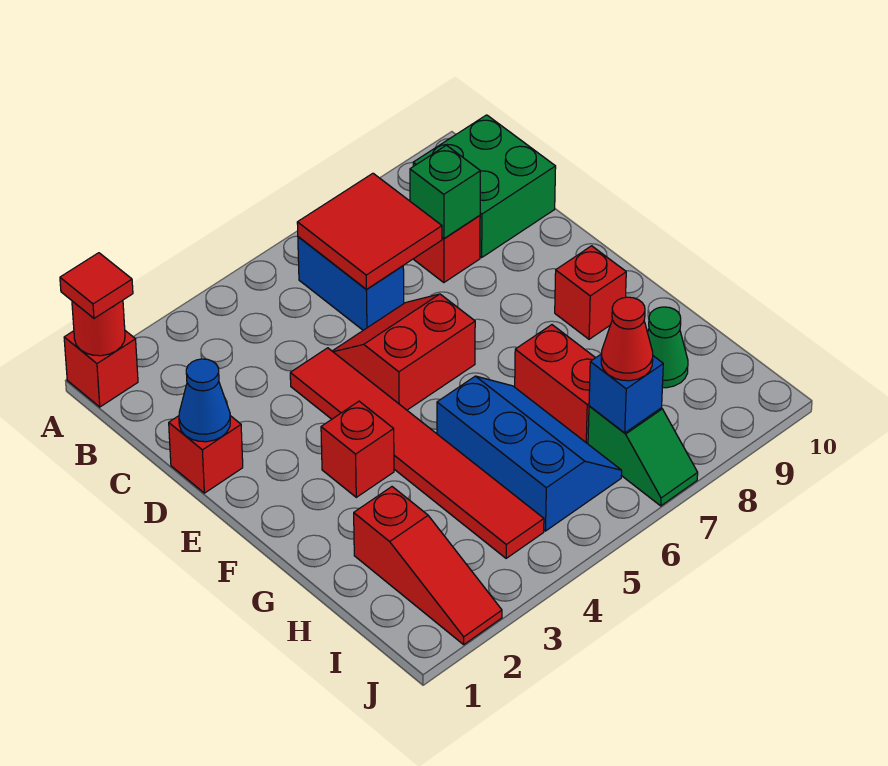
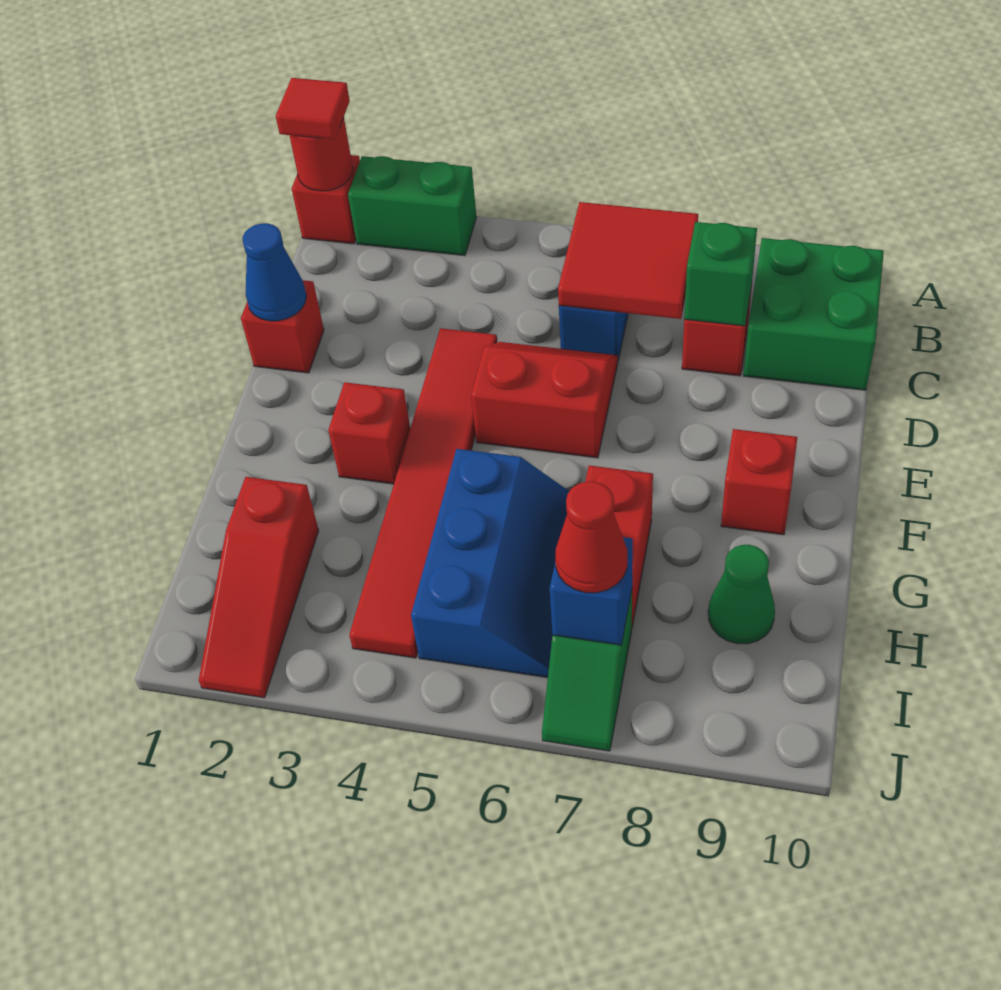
none -> green brick A2:A3 level 1

